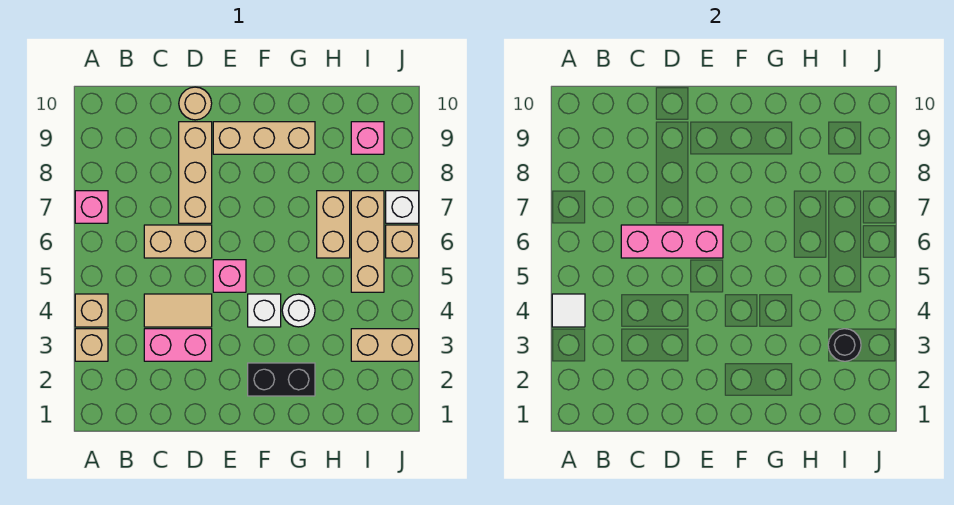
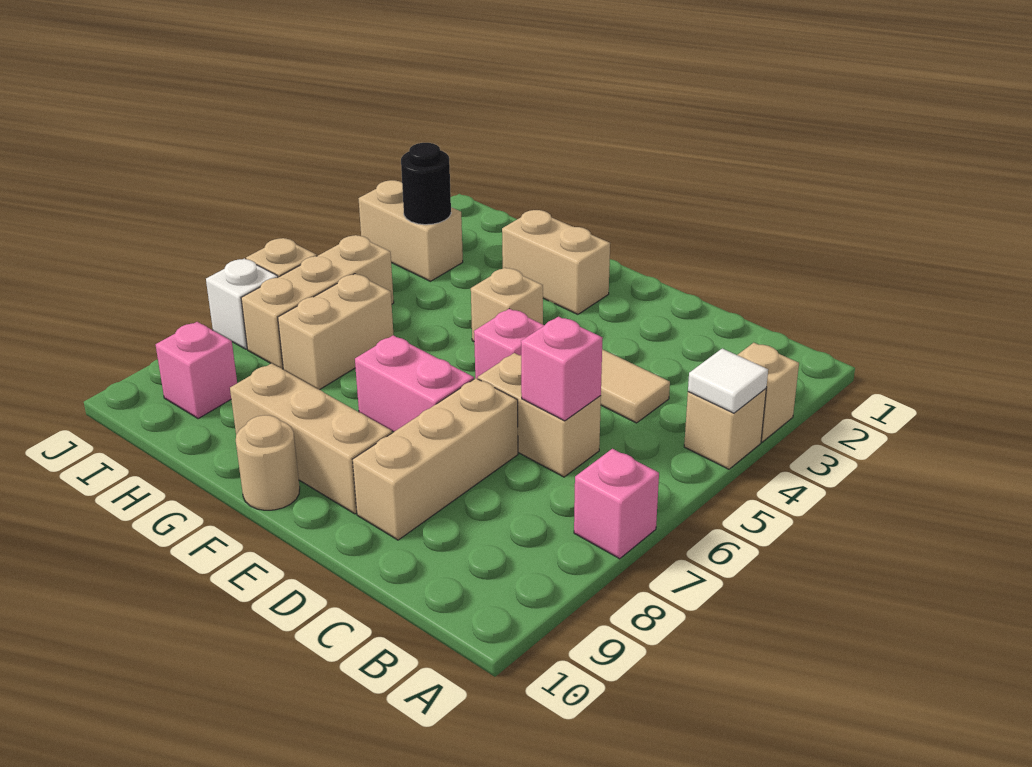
pink brick C3:D3 level 1 -> pink brick E7:F7 level 1
pink brick C6:E6 level 2 -> pink brick C6 level 2
tan round brick D10 level 1 -> tan round brick F10 level 1
black brick F2:G2 level 1 -> tan brick F2:G2 level 1
white brick F4 level 1 -> tan brick F4 level 1
white round brick G4 level 1 -> none

